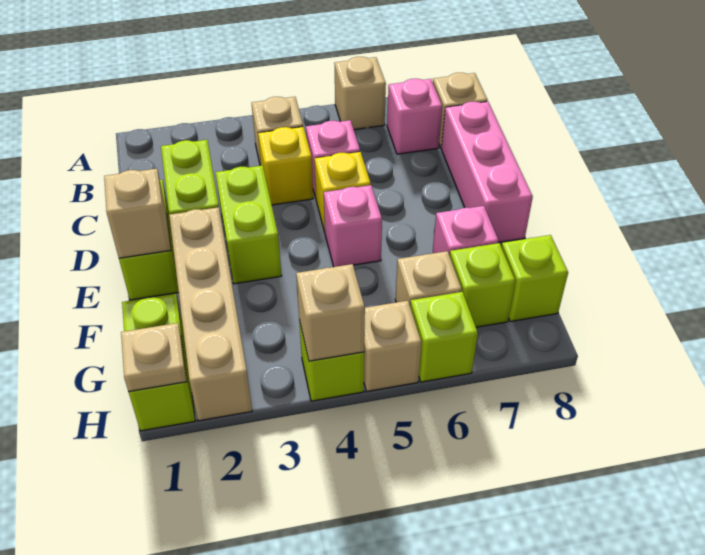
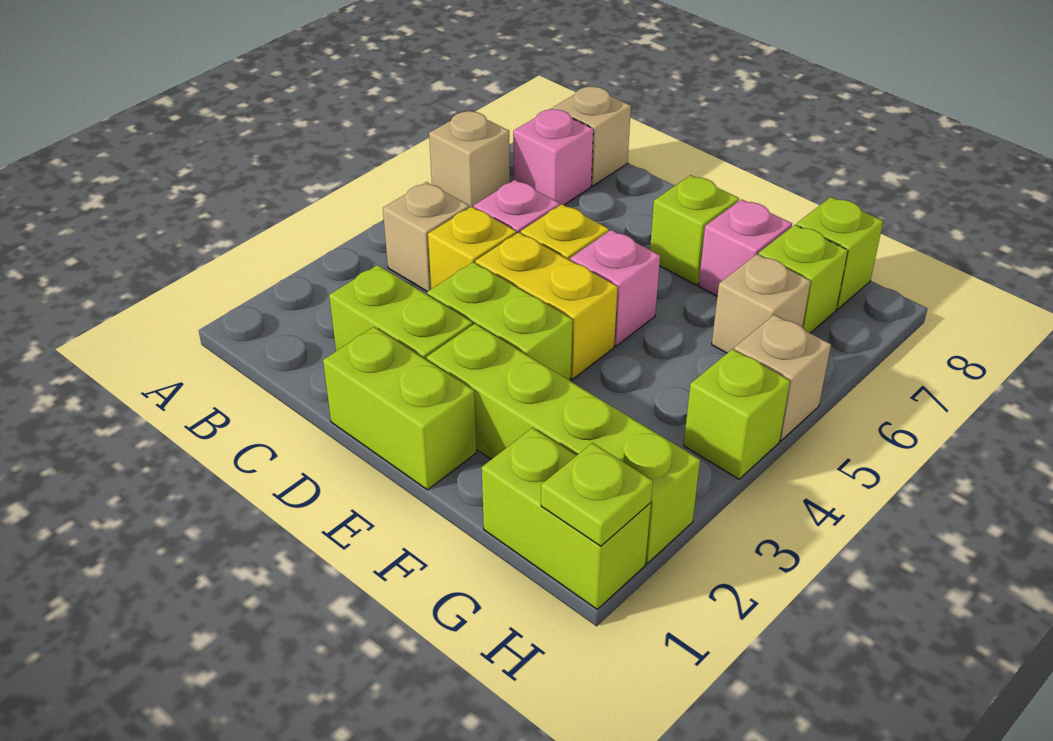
pink brick C8:E8 level 1 -> none
none -> yellow brick D4:E4 level 1
tan brick E1 level 2 -> none
tan brick E2:H2 level 1 -> lime brick E2:H2 level 1
tan plate H1 level 2 -> lime plate H1 level 2
tan brick H4 level 2 -> none
lime brick H6 level 1 -> lime brick E7 level 1

